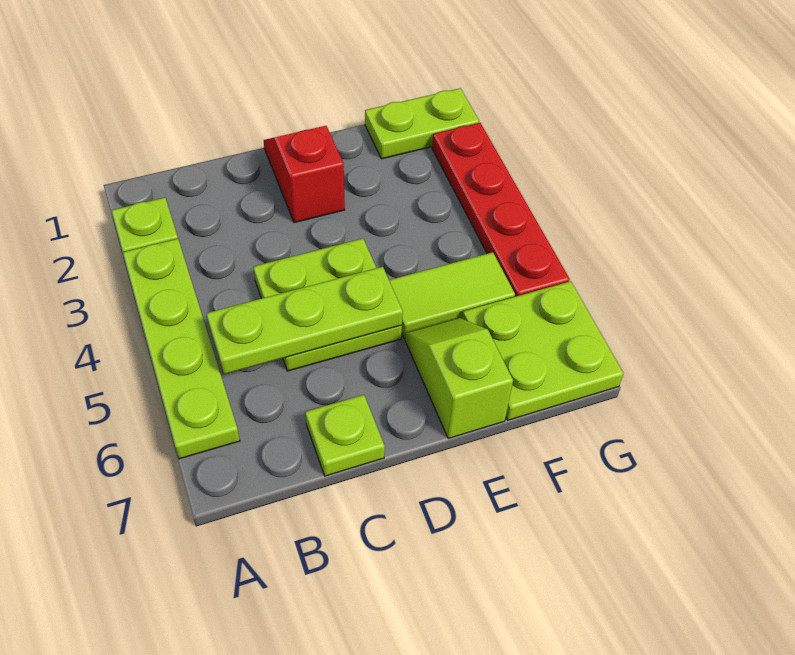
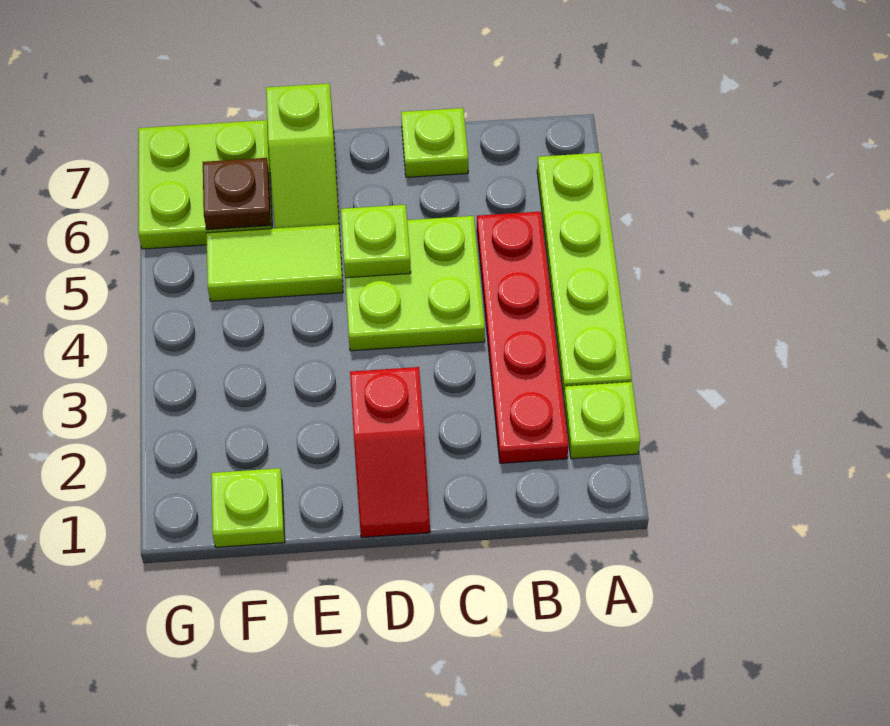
lime plate B5:D5 level 2 -> lime plate D5 level 2
lime plate F1:G1 level 1 -> lime plate F1 level 1
none -> brown plate F6 level 2
red plate G2:G5 level 1 -> red plate B2:B5 level 1

